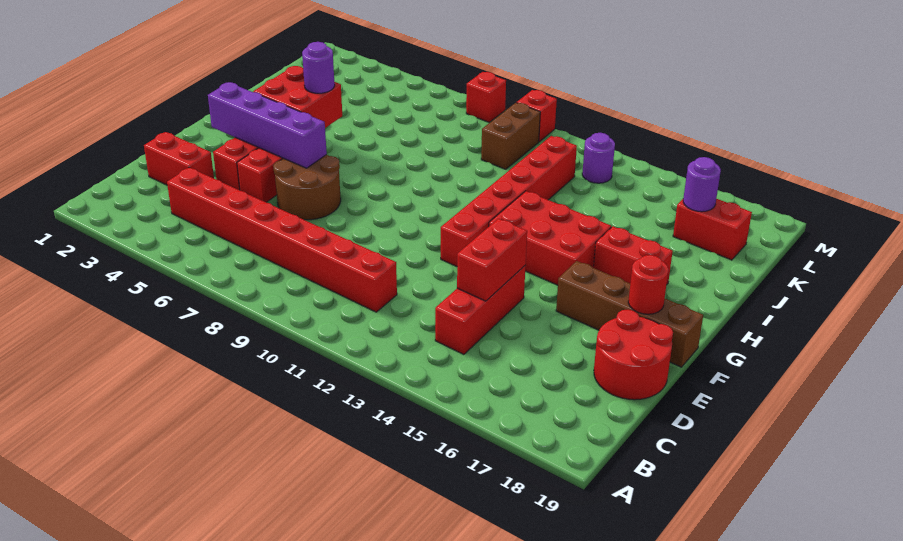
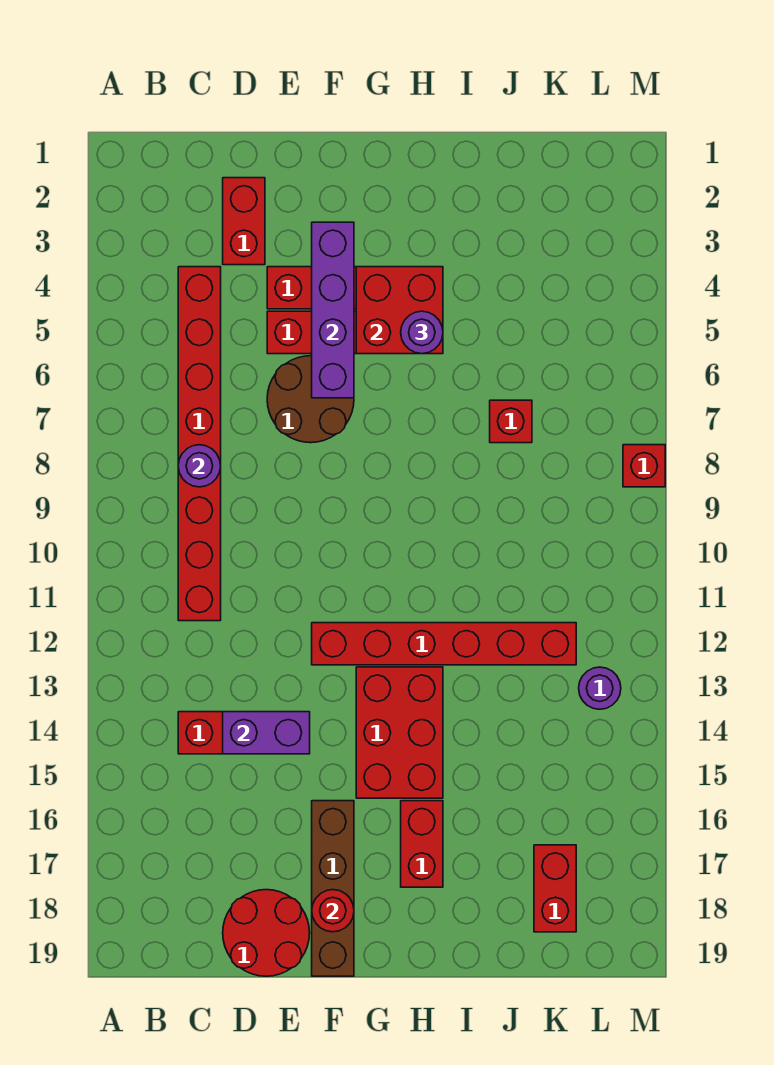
red brick D14:E14 level 2 -> purple brick D14:E14 level 2
brown brick K10:L10 level 1 -> none
purple round brick K17 level 2 -> purple round brick C8 level 2
red brick M10 level 1 -> red brick J7 level 1

